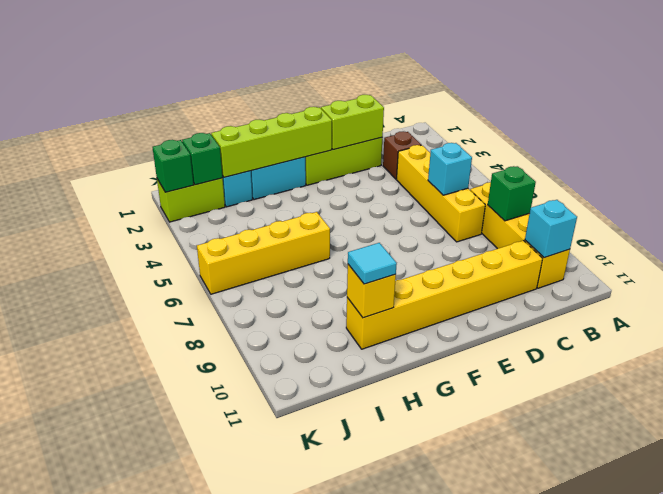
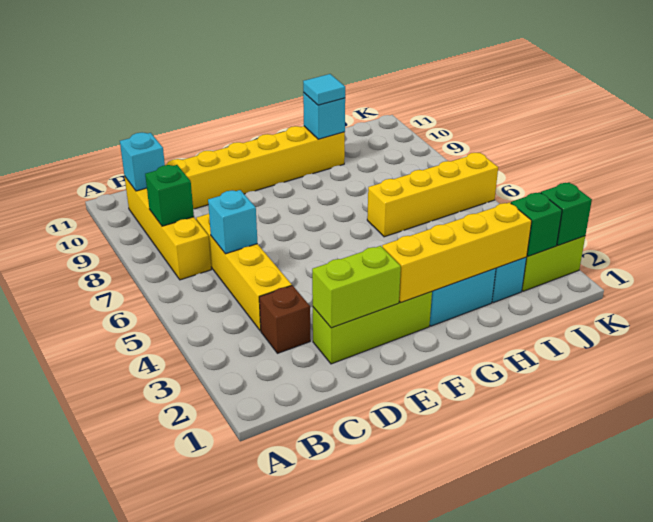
lime brick F2:I2 level 2 -> yellow brick F2:I2 level 2
yellow brick H10 level 2 -> cyan brick H10 level 2

